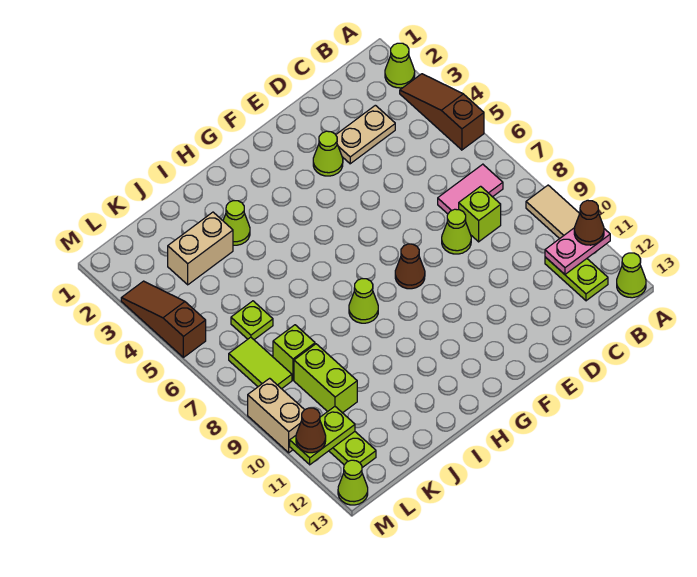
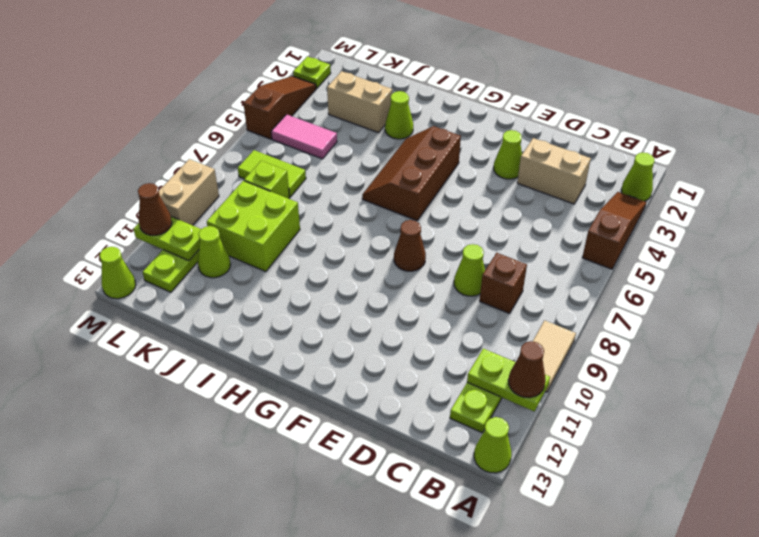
pink plate A11:B11 level 2 -> lime plate A11:B11 level 2
pink tile B7:C7 level 1 -> pink tile K5:L5 level 1
tan plate C3:D3 level 1 -> tan brick C3:D3 level 1
lime brick C8 level 1 -> brown brick C8 level 1
none -> brown slope G4:H6 level 1 top G
lime cone H8 level 1 -> lime cone K11 level 1
lime plate K6 level 1 -> lime plate M2 level 1
lime brick K9:K10 level 1 -> lime brick J9:K10 level 1
lime tile L7:L8 level 1 -> lime tile K7:L7 level 1

